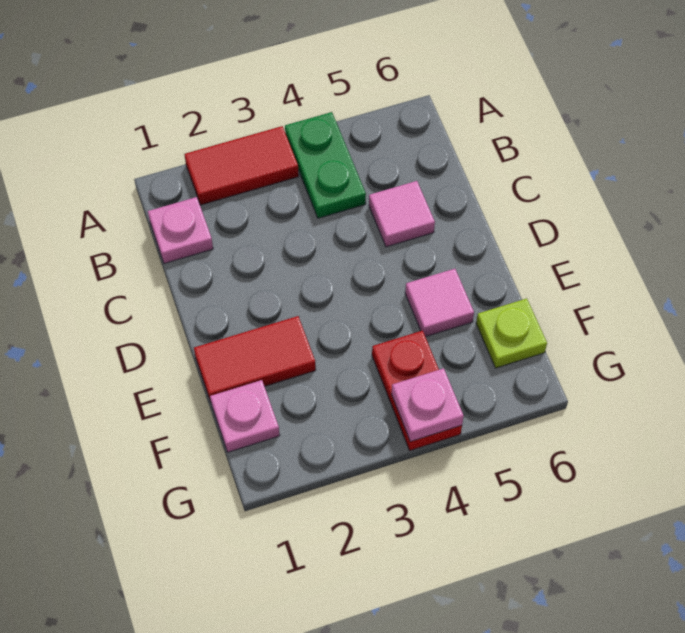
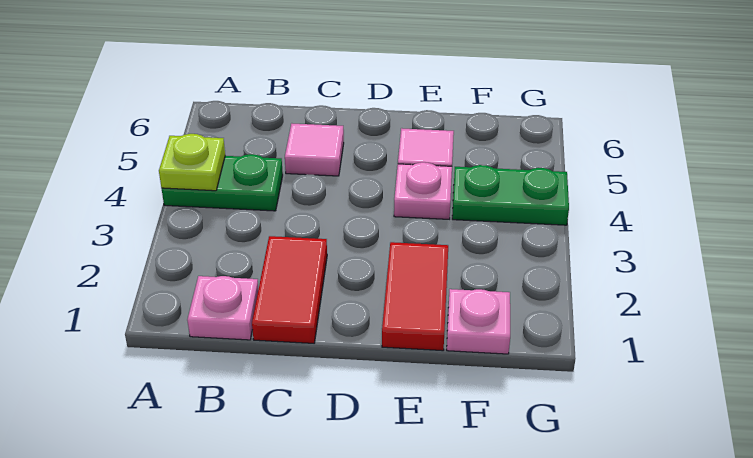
red tile A2:A3 level 1 -> red tile C1:C2 level 1
red plate F4:G4 level 1 -> green plate F4:G4 level 1
lime plate F6 level 1 -> lime plate A4 level 2
pink plate G4 level 2 -> pink plate E4 level 1

